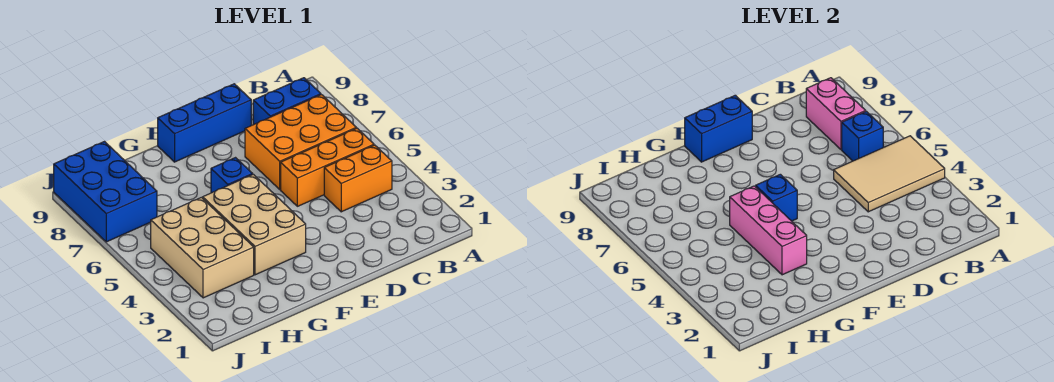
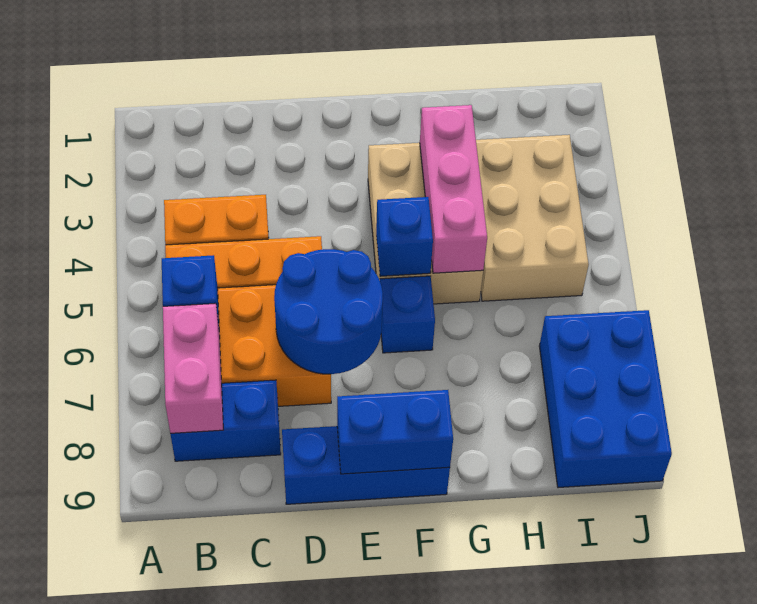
tan tile A4:C5 level 2 -> none
none -> blue round brick D6:E7 level 2

